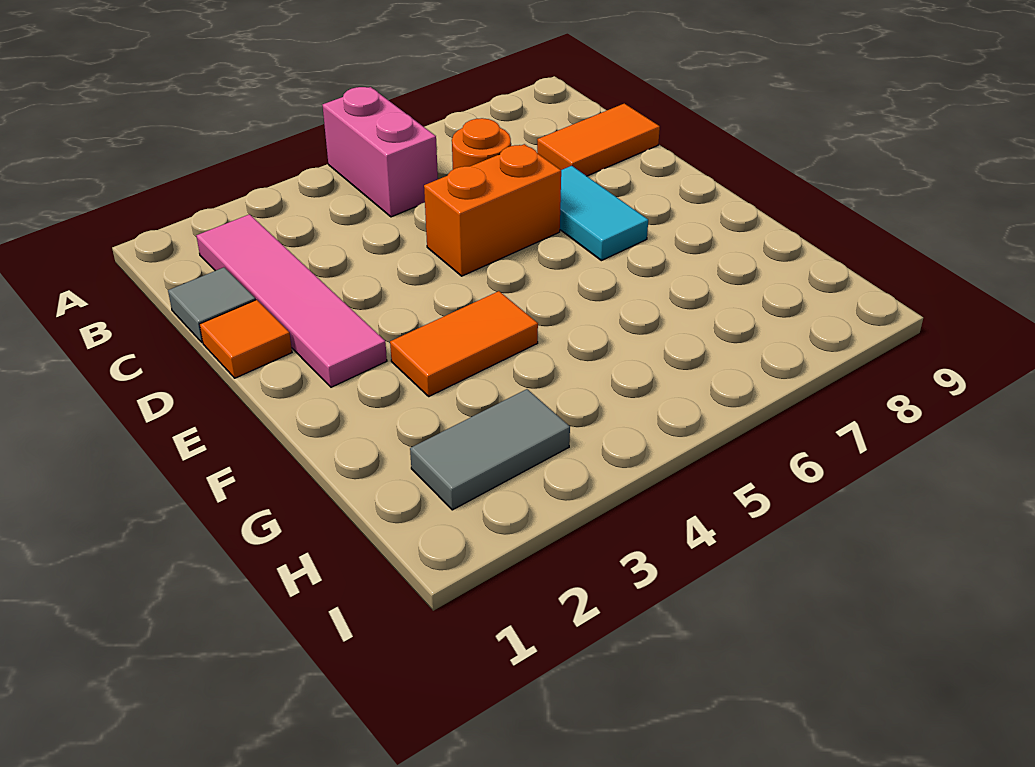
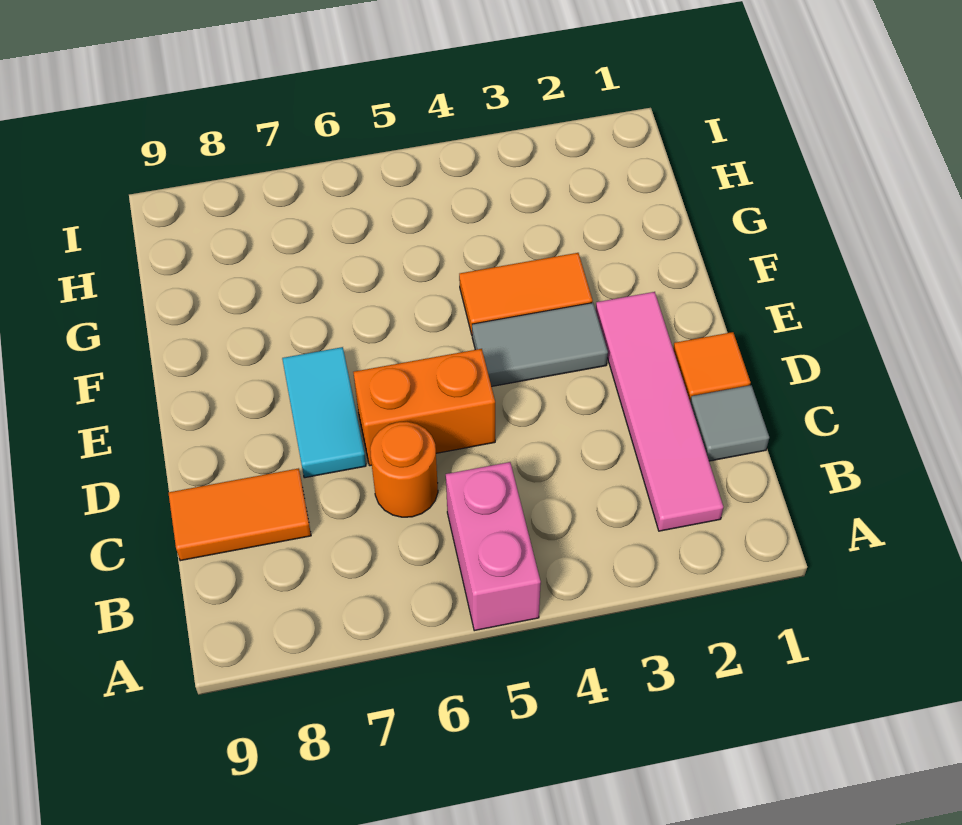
grey tile H2:H3 level 1 -> grey tile E3:E4 level 1

